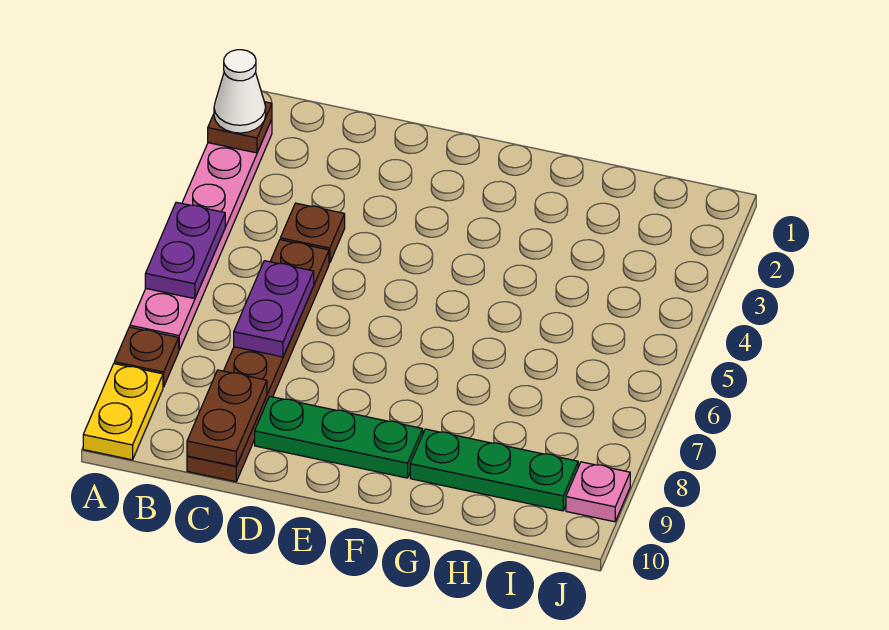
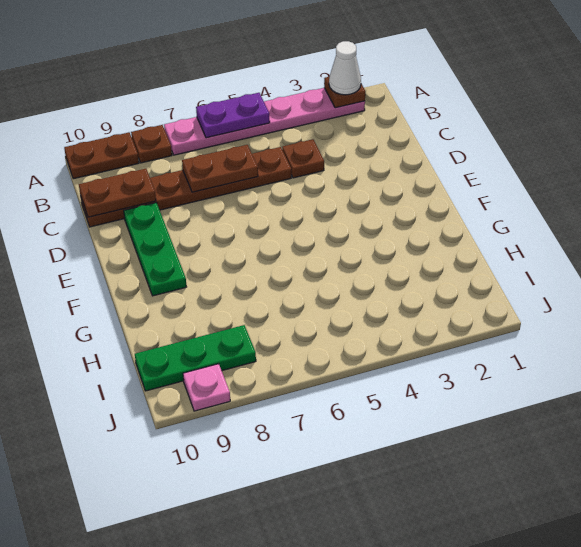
yellow plate A9:A10 level 1 -> brown plate A9:A10 level 1
purple plate C6:C7 level 2 -> brown plate C6:C7 level 2
green plate G9:I9 level 1 -> green plate I8:I10 level 1

